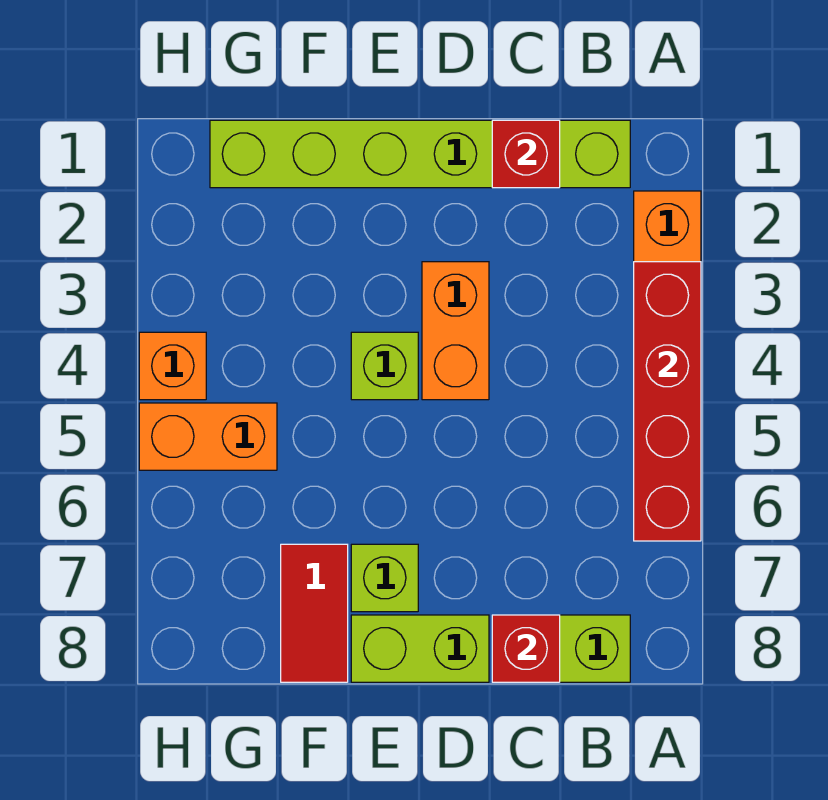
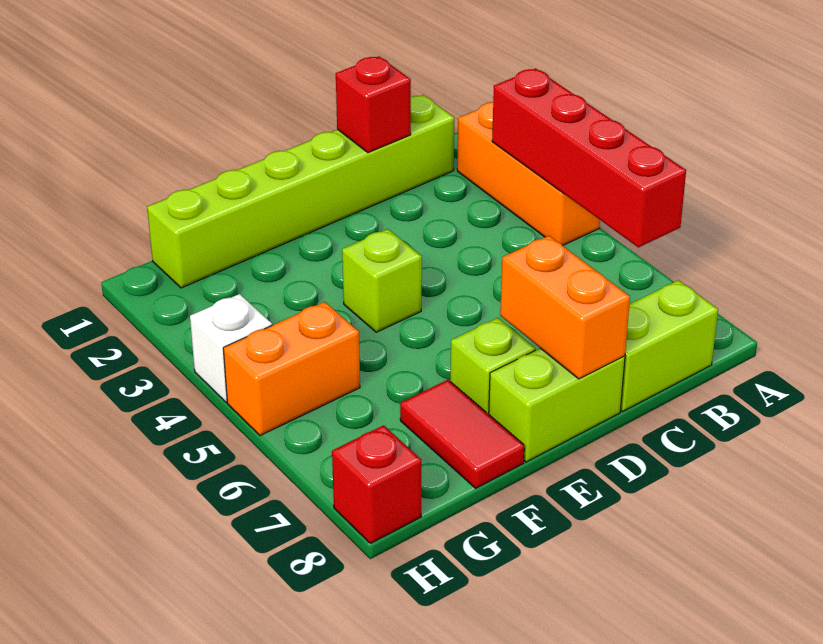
red brick C8 level 2 -> red brick H8 level 1
orange brick D3:D4 level 1 -> orange brick D7:D8 level 2
orange brick H4 level 1 -> white brick H4 level 1

